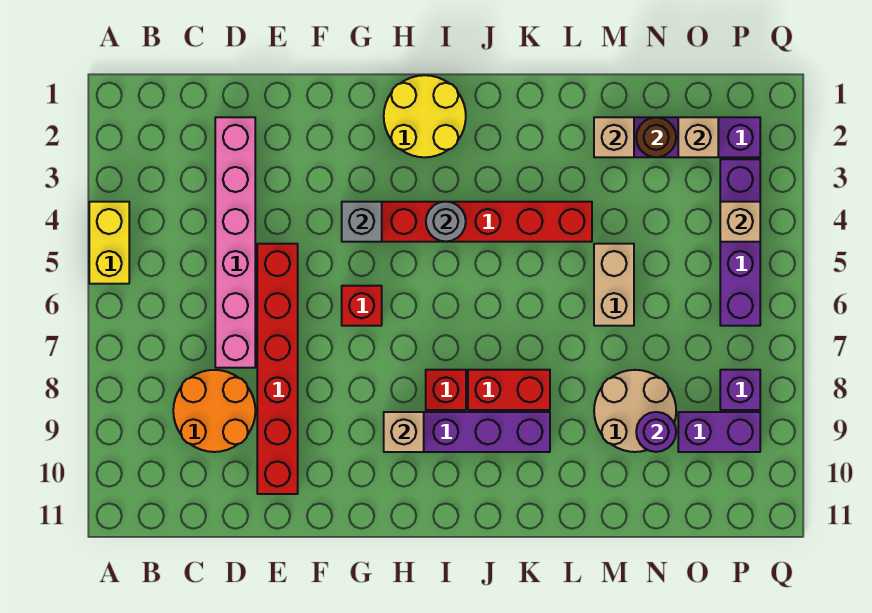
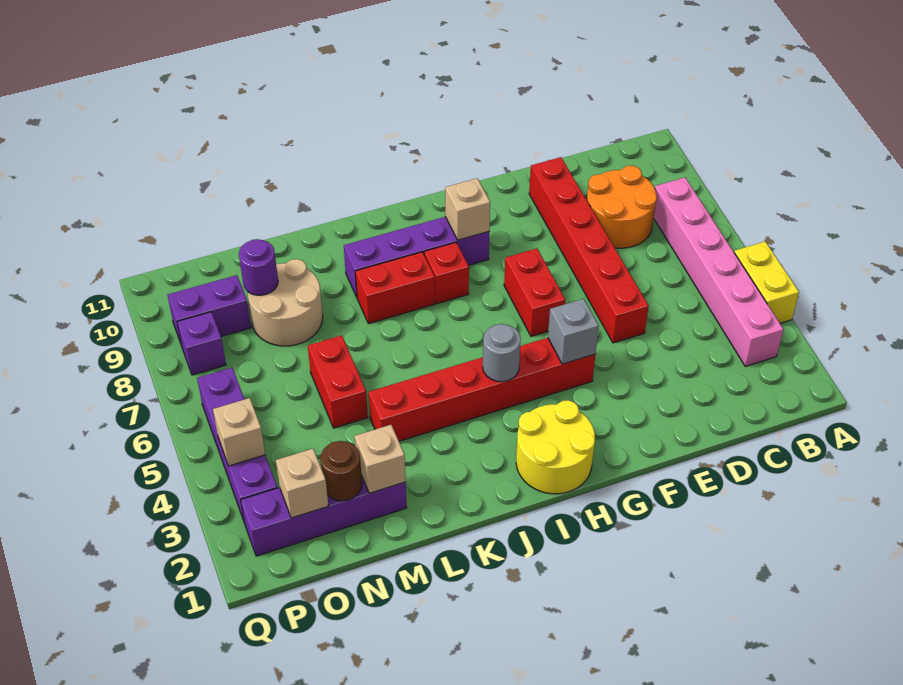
pink brick D2:D7 level 1 -> pink brick B3:B8 level 1
red brick G6 level 1 -> red brick G6:G7 level 1
tan brick M5:M6 level 1 -> red brick M5:M6 level 1

